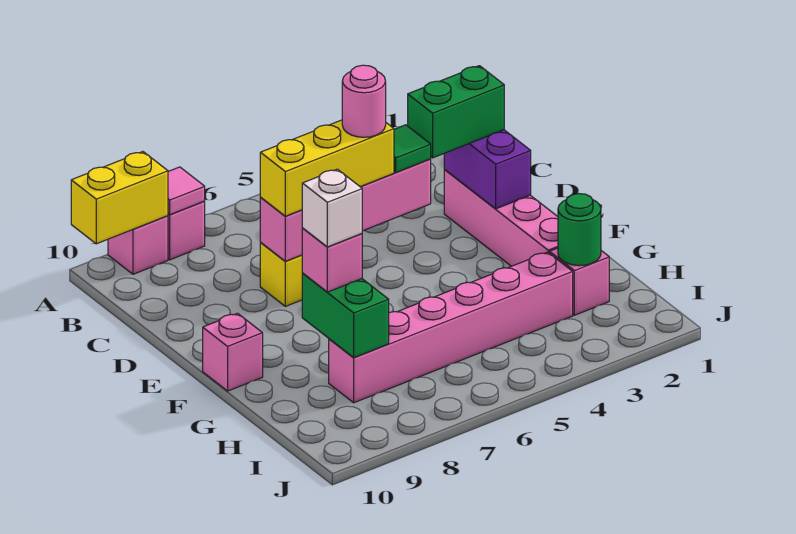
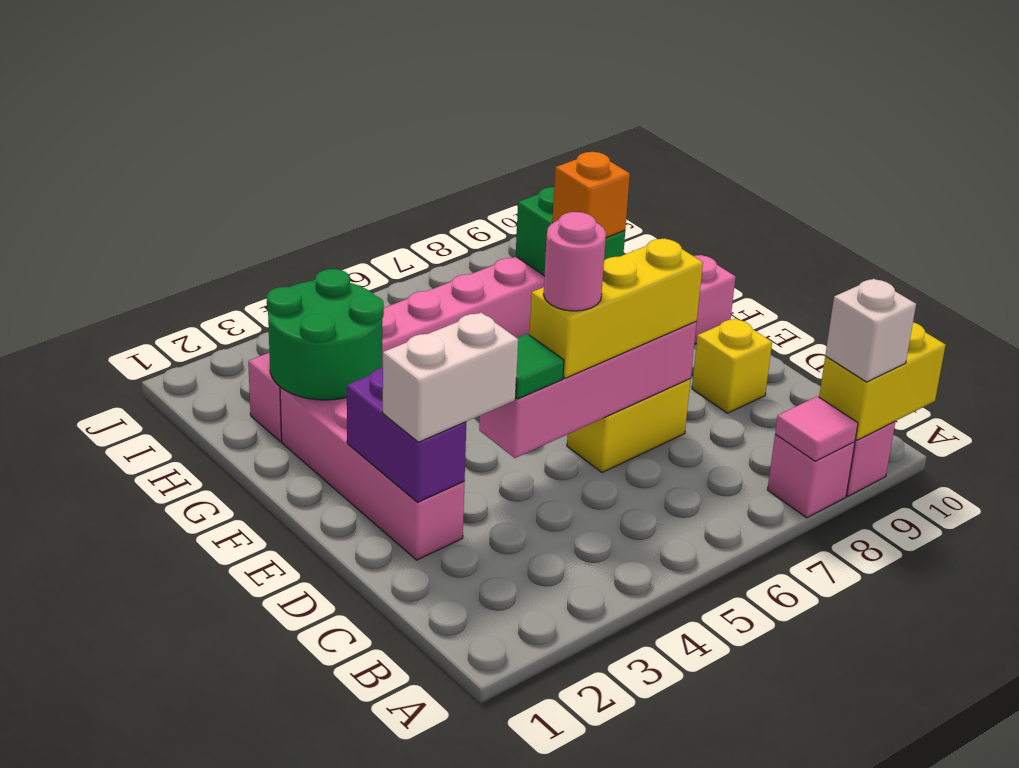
green brick D2:D3 level 3 -> white brick D2:D3 level 3
none -> yellow brick D9 level 1
pink brick G8 level 3 -> orange brick G8 level 3
white brick G8 level 4 -> white brick A9 level 3
green round brick H2 level 2 -> green round brick G2:H3 level 2

